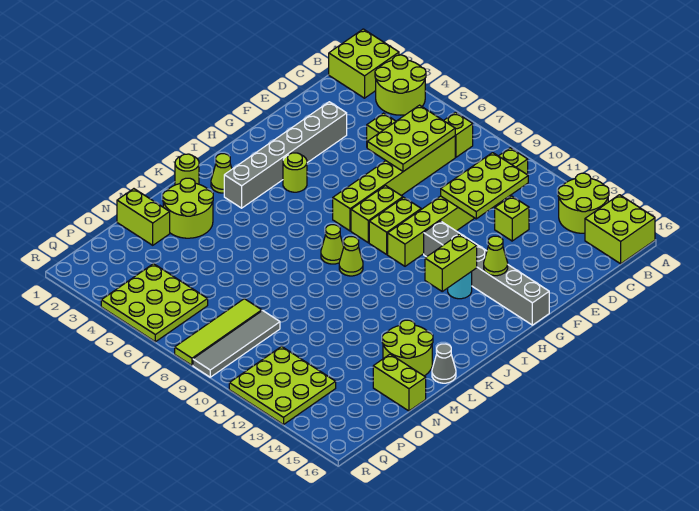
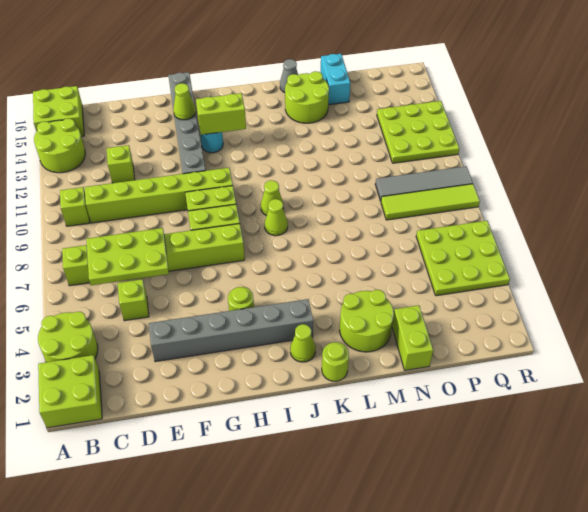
lime plate C10:E11 level 2 -> none
lime brick N15:N16 level 1 -> cyan brick N15:N16 level 1

